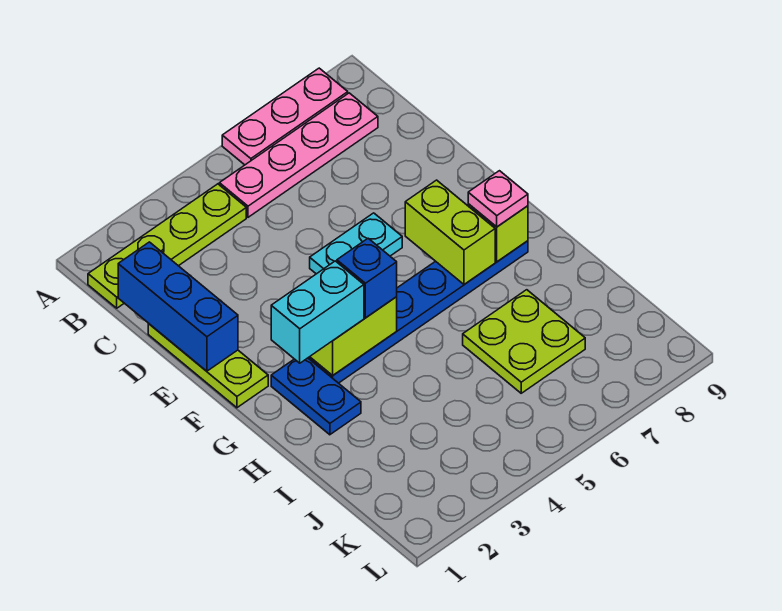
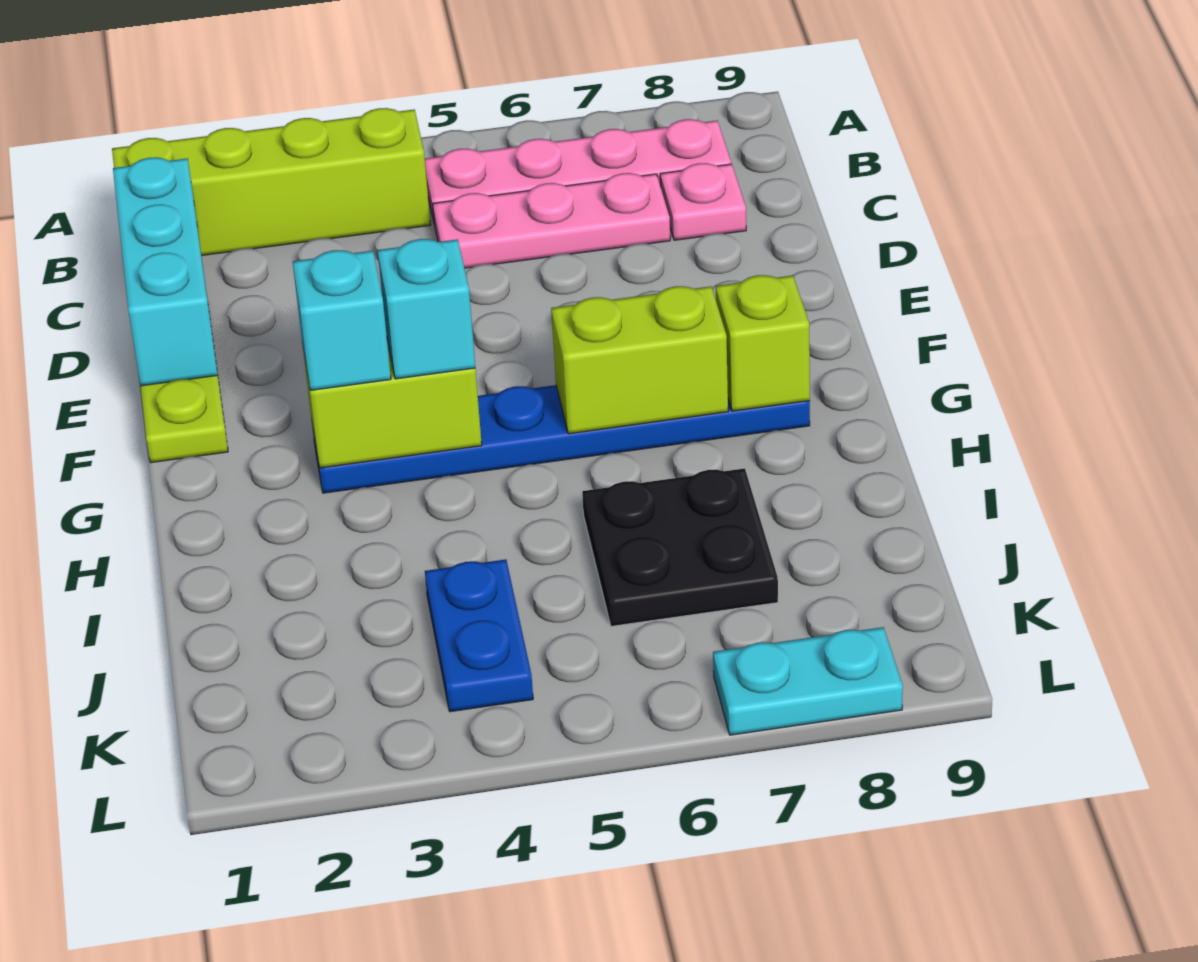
pink plate A6:A8 level 1 -> pink plate C5:C7 level 1
lime plate B1:B4 level 1 -> lime brick B1:B4 level 1
blue brick C1:E1 level 2 -> cyan brick C1:E1 level 2
cyan plate E5:E6 level 1 -> cyan plate L7:L8 level 1
lime brick F7:G7 level 2 -> lime brick G6:G7 level 2
blue plate G2:H2 level 1 -> blue plate J4:K4 level 1
cyan brick G2:G3 level 3 -> cyan brick G3 level 3
blue brick G4 level 3 -> cyan brick G4 level 3
pink plate G8 level 3 -> pink plate C8 level 1
lime plate I6:J7 level 1 -> black plate I6:J7 level 1

